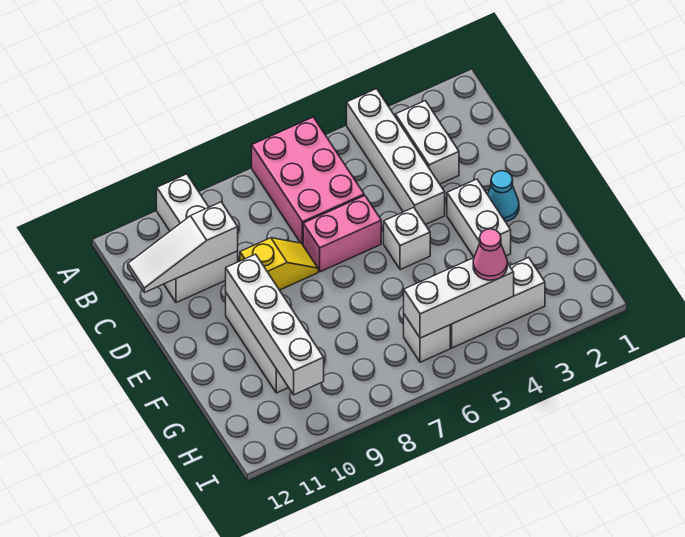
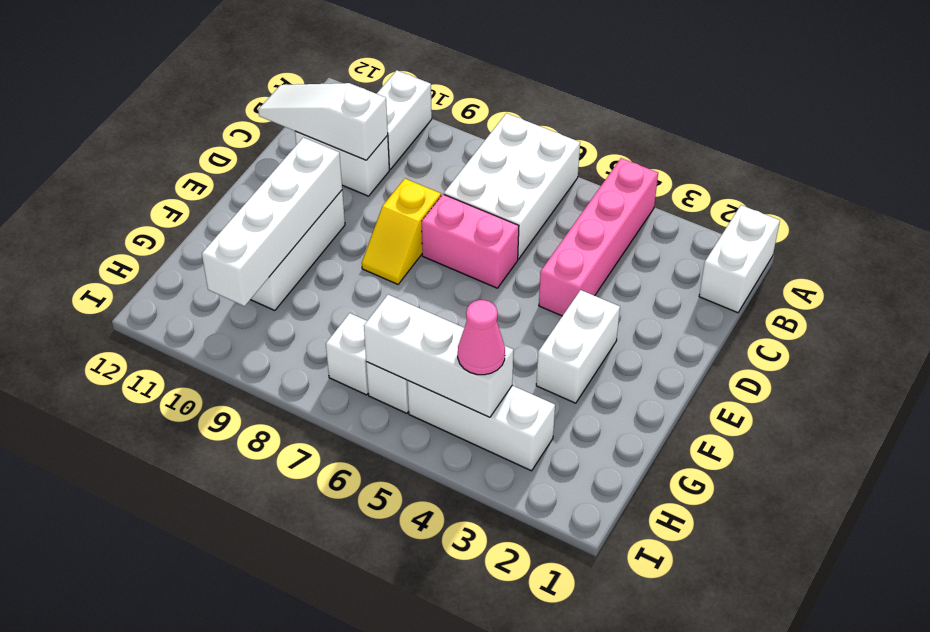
white brick A4:D4 level 1 -> pink brick A4:D4 level 1
pink brick A6:C7 level 1 -> white brick A6:C7 level 1
white brick B3:C3 level 1 -> white brick A1:B1 level 1
yellow slope D8:D9 level 1 top 9 -> yellow slope D8:E8 level 1 top D
cyan cone E2 level 1 -> none
white brick E5 level 1 -> white brick H7 level 1

